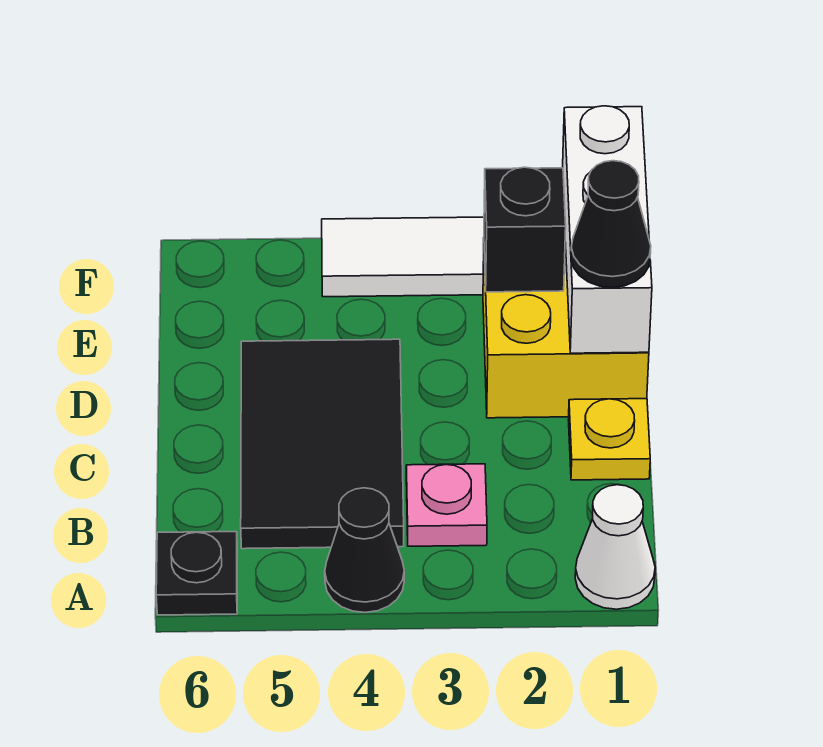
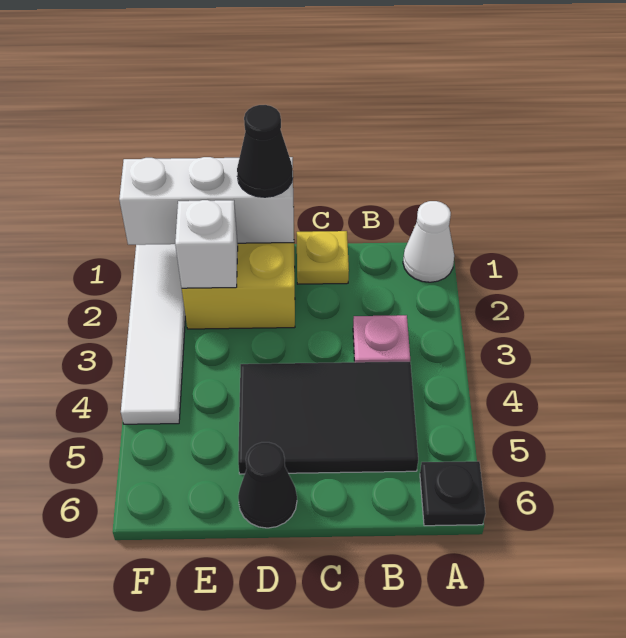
black cone A4 level 1 -> black cone D6 level 1
black brick E2 level 2 -> white brick E2 level 2

